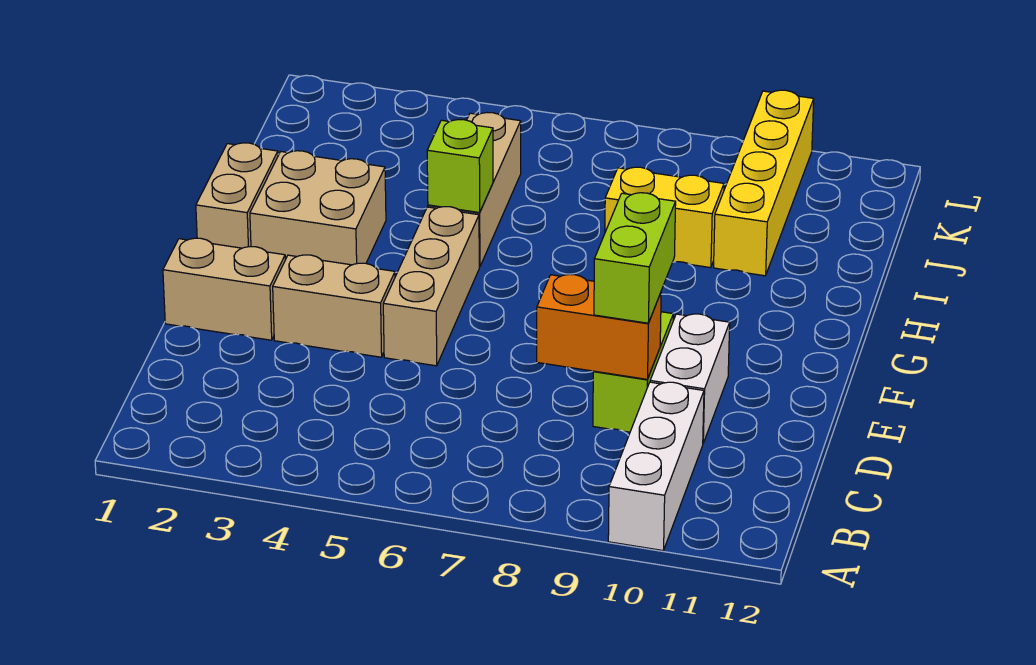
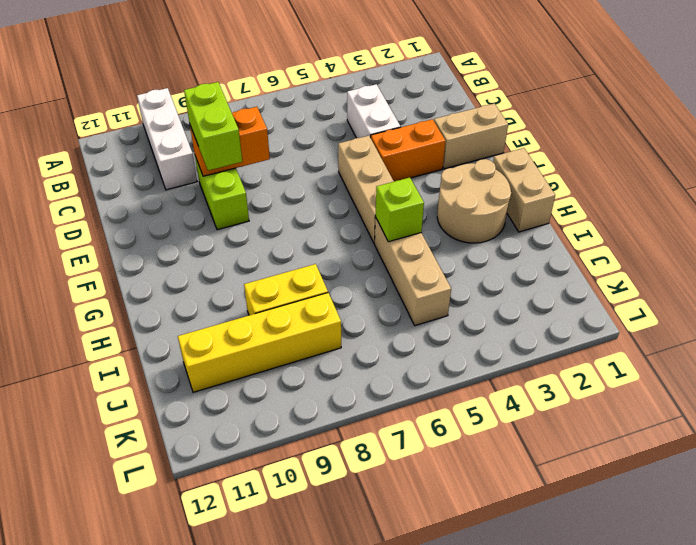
white brick D10:E10 level 1 -> white brick C4:D4 level 1
tan brick E3:E4 level 1 -> orange brick E3:E4 level 1
tan brick G2:H3 level 1 -> tan round brick G2:H3 level 1
yellow brick I10:L10 level 1 -> yellow brick J8:J11 level 1

